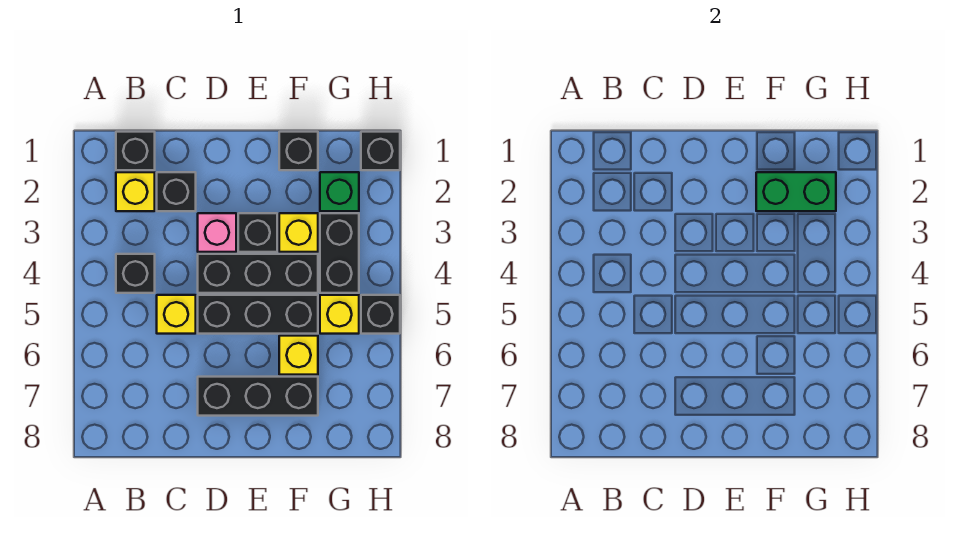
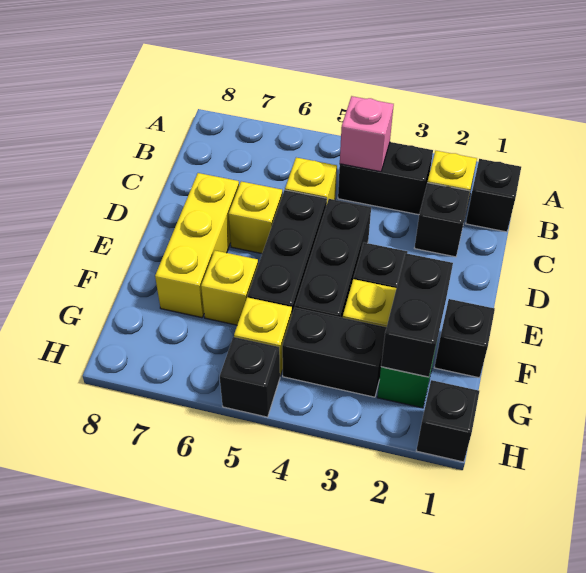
black brick B4 level 1 -> black brick B3:B4 level 1
pink brick D3 level 1 -> pink brick B4 level 2
none -> yellow brick D6 level 1
black brick D7:F7 level 1 -> yellow brick D7:F7 level 1
green brick F2:G2 level 2 -> black brick F2:G2 level 2

